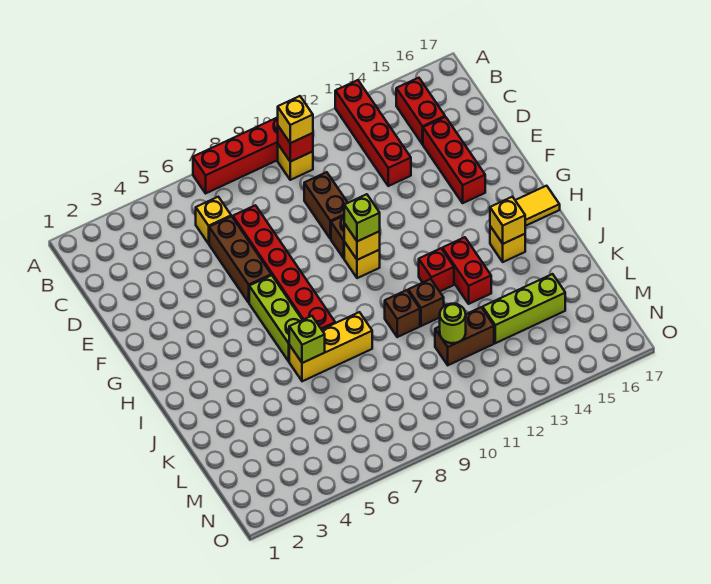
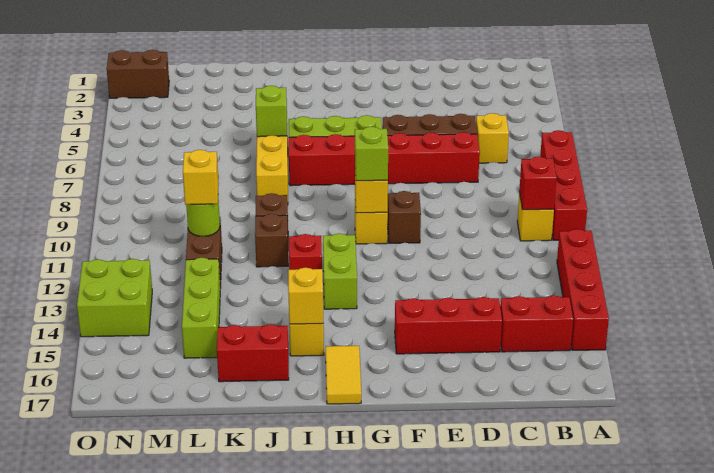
red brick A13:D13 level 1 -> red brick A12:A15 level 1
yellow brick B10 level 3 -> yellow brick L11 level 3
brown brick D10:E10 level 1 -> brown brick N2:O2 level 1
none -> lime brick H12:H13 level 1
red brick I13:J13 level 1 -> red brick J16:K16 level 1
none -> lime brick N13:O14 level 1

